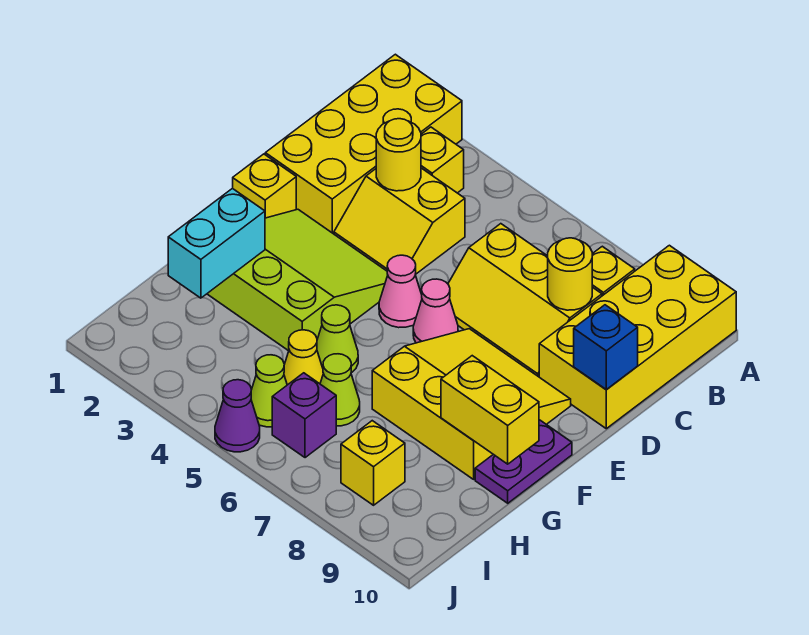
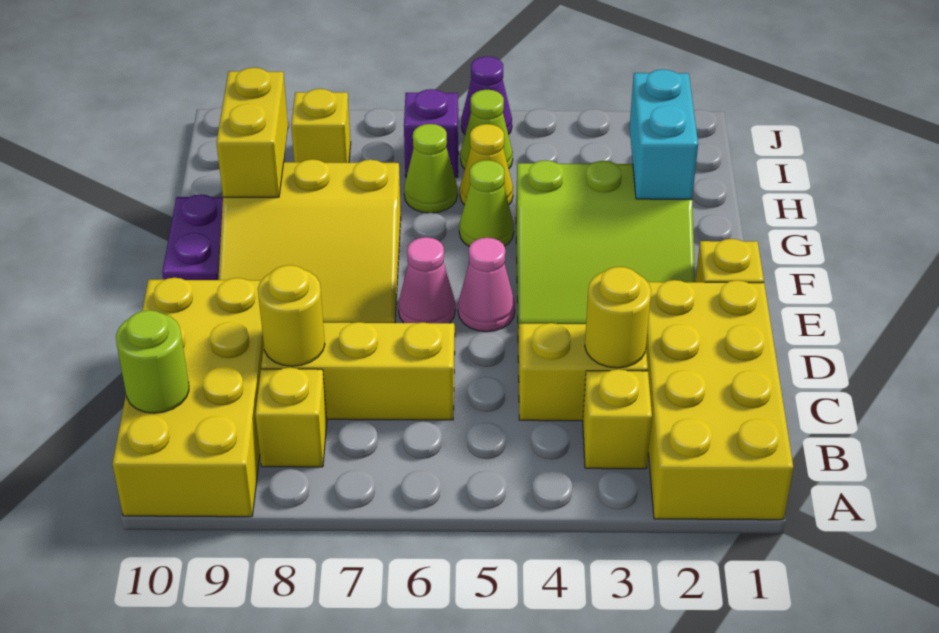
none -> lime round brick B10 level 2
blue brick D10 level 2 -> none
yellow brick G9:G10 level 2 -> yellow brick G9:H9 level 2

